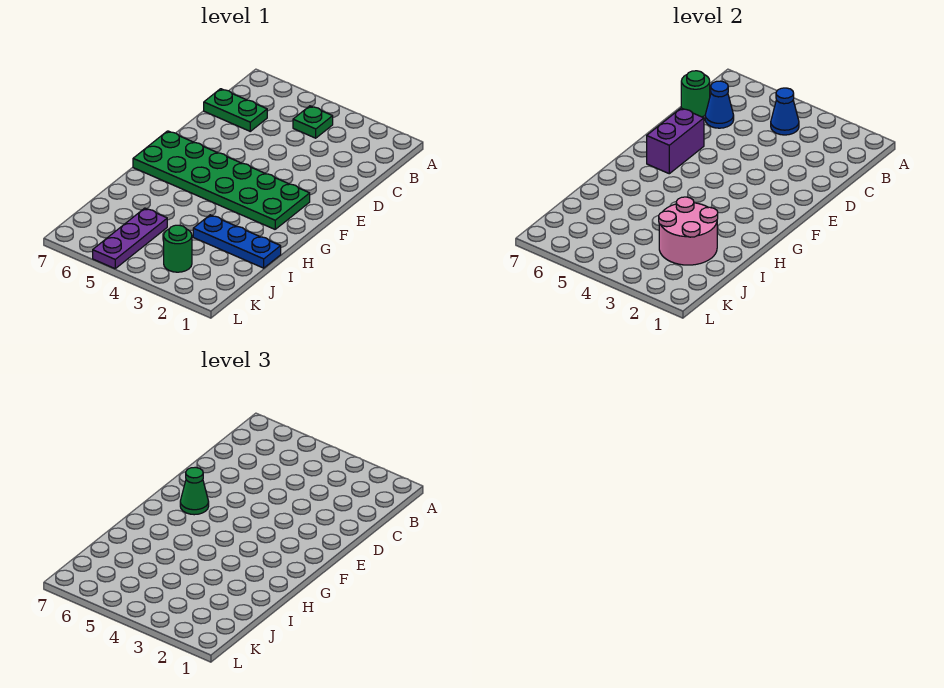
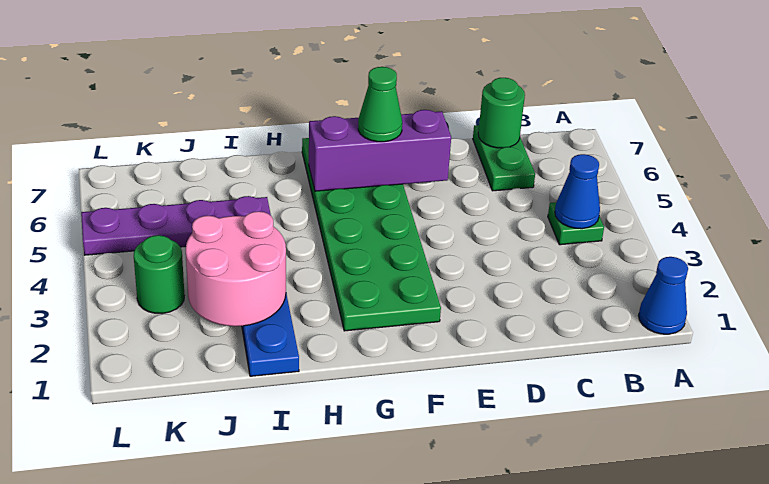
blue cone C6 level 2 -> blue cone A1 level 1
purple brick E6:F6 level 2 -> purple brick E6:G6 level 2
purple plate J5:L5 level 1 -> purple plate I5:L5 level 1

